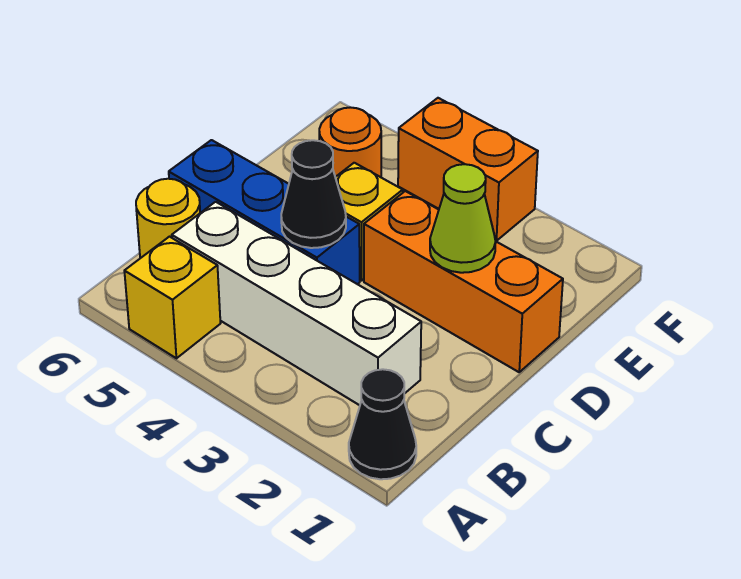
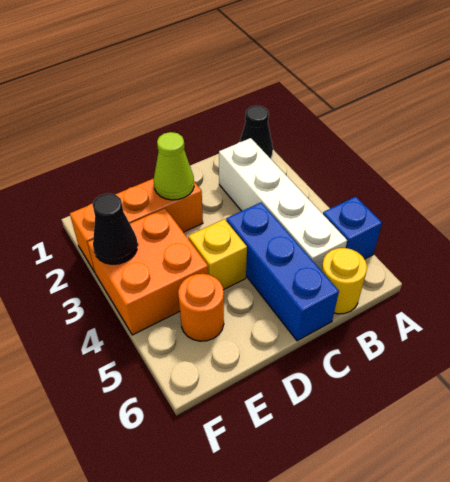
yellow brick A5 level 1 -> blue brick A5 level 1
black cone C4 level 2 -> black cone F3 level 2
orange brick D1:D3 level 1 -> orange brick D2:F2 level 1
orange brick F3:F4 level 1 -> orange brick E3:F4 level 1

